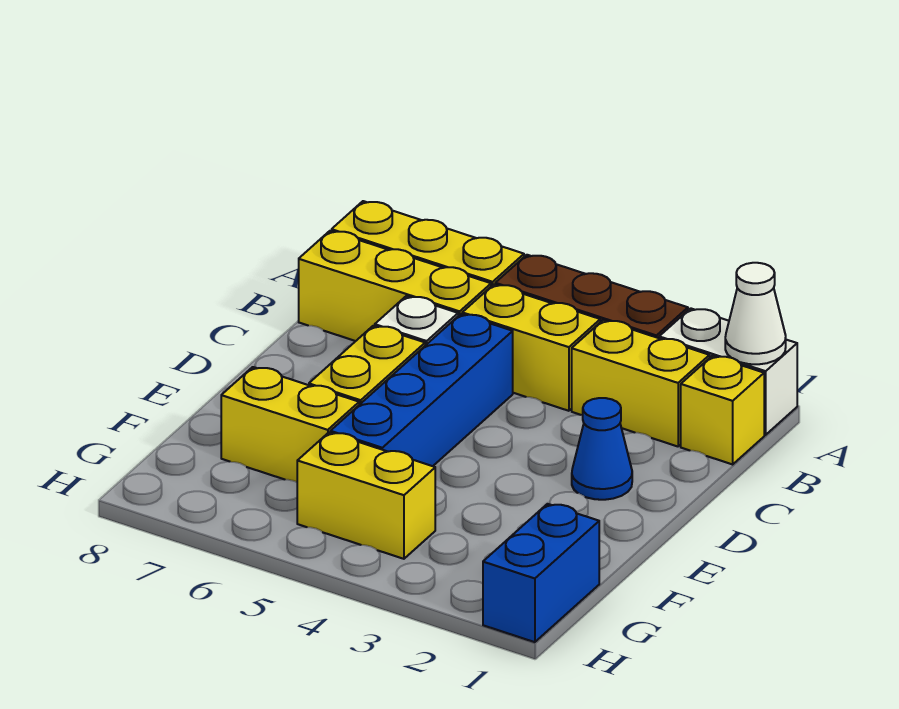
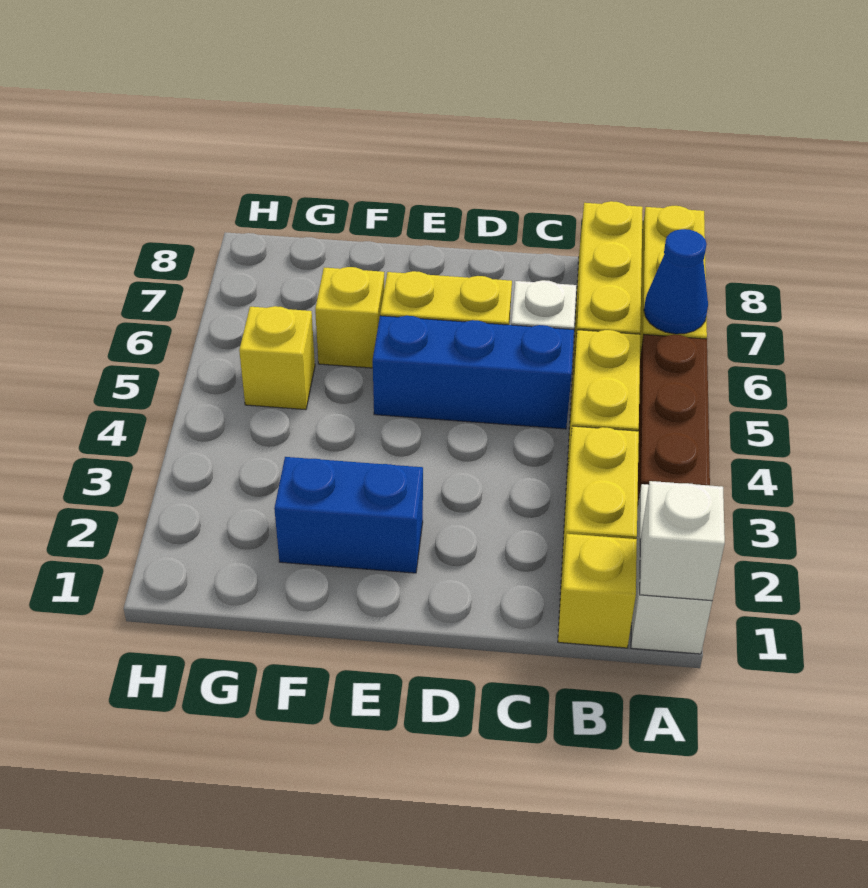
white cone A1 level 2 -> white brick A1 level 2
blue brick C5:F5 level 1 -> blue brick C5:E5 level 1
blue cone D2 level 1 -> blue cone A6 level 2
yellow brick F6:F7 level 1 -> yellow brick F6 level 1
blue brick G1:H1 level 1 -> blue brick E2:F2 level 1
yellow brick G4:G5 level 1 -> yellow brick G5 level 1

